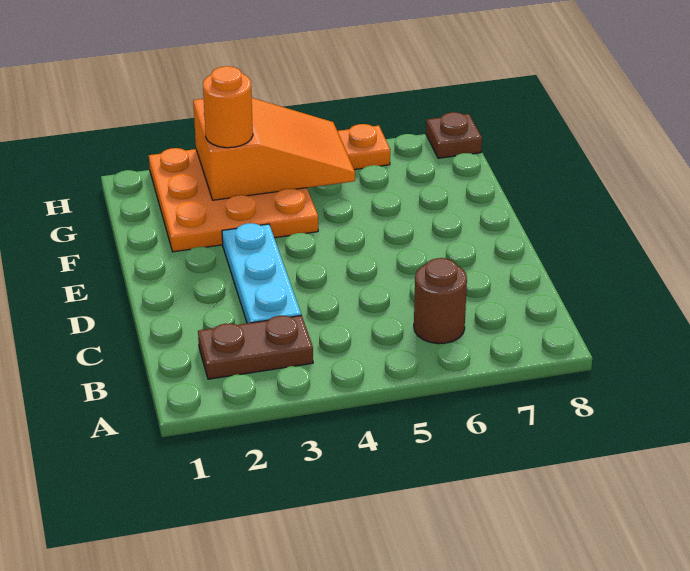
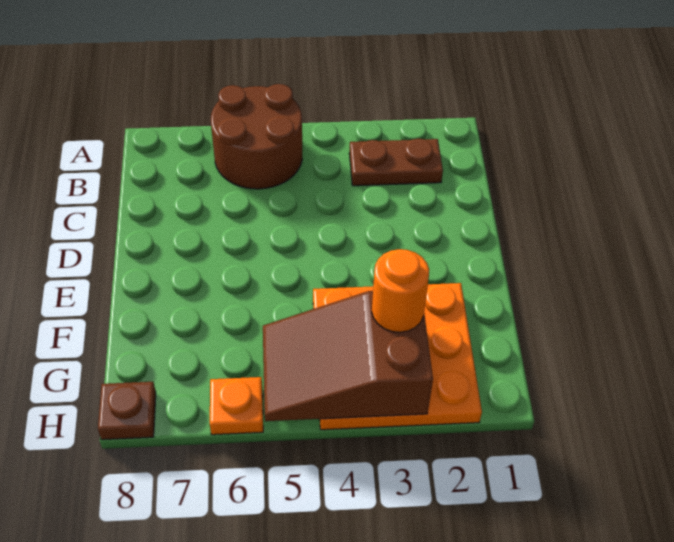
brown round brick B6 level 1 -> brown round brick A5:B6 level 1
cyan plate C3:E3 level 1 -> none
orange slope G3:H5 level 2 top 3 -> brown slope G3:H5 level 2 top 3

